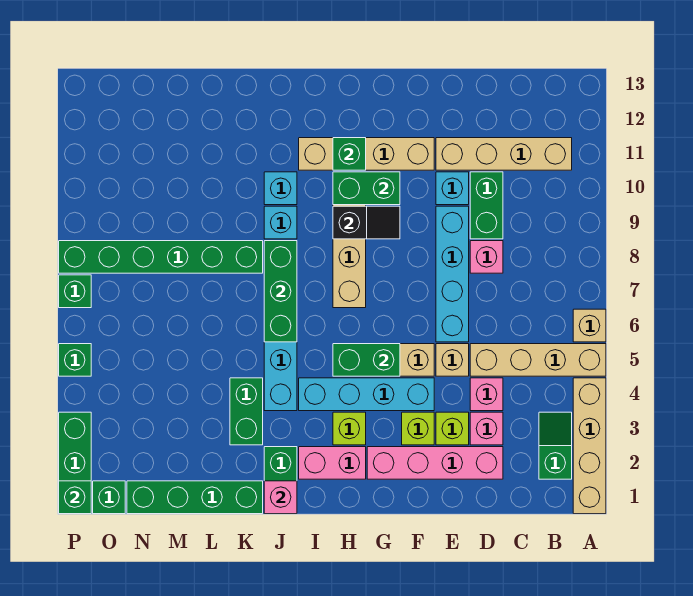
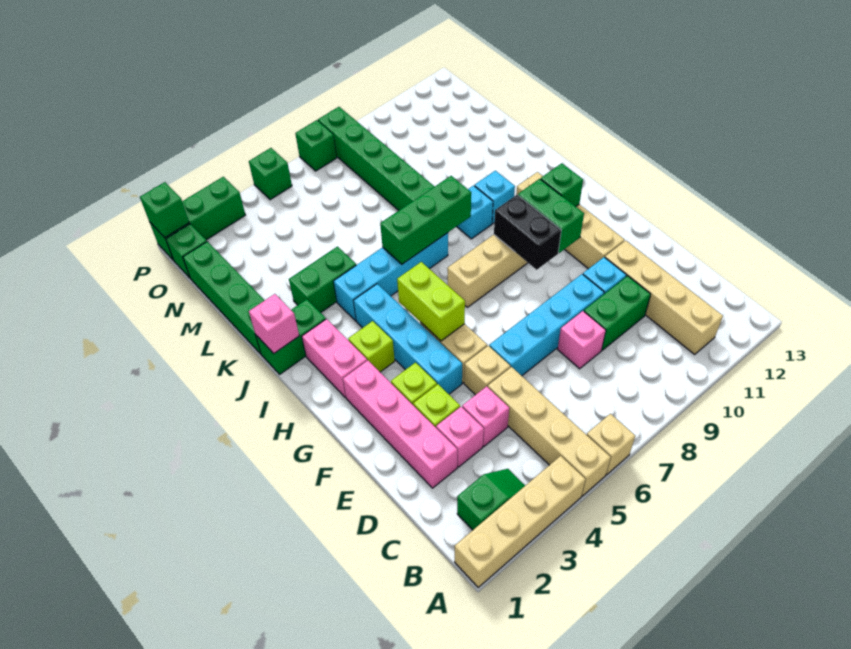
green brick G5:H5 level 2 -> lime brick G5:H5 level 2
black slope G9:H9 level 2 top H -> black brick G9:H9 level 2

